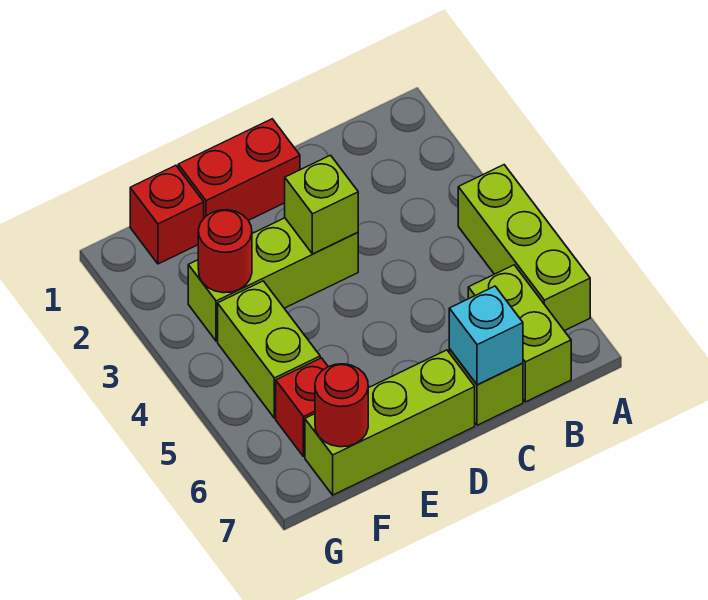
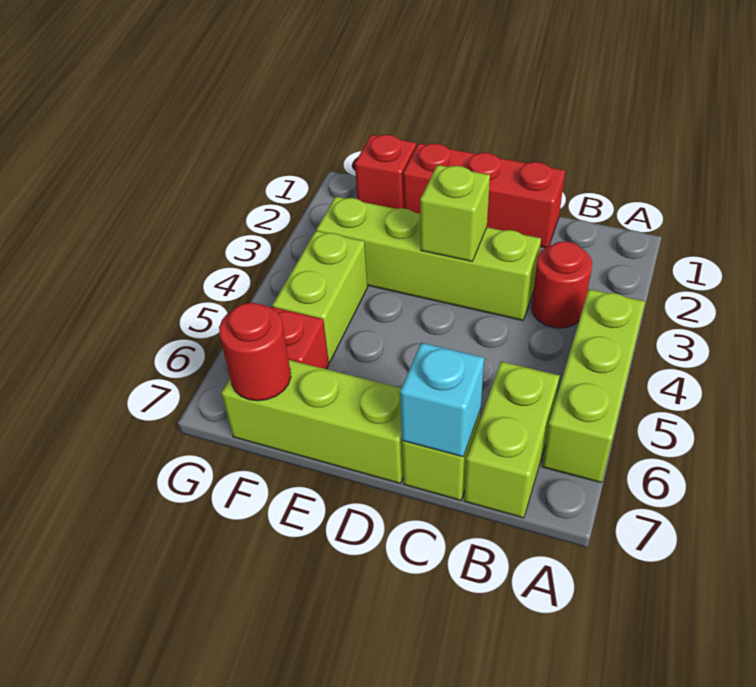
red brick D1:E1 level 1 -> red brick C1:E1 level 1
lime brick D3:F3 level 1 -> lime brick C3:F3 level 1
red round brick F3 level 2 -> red round brick B3 level 1

